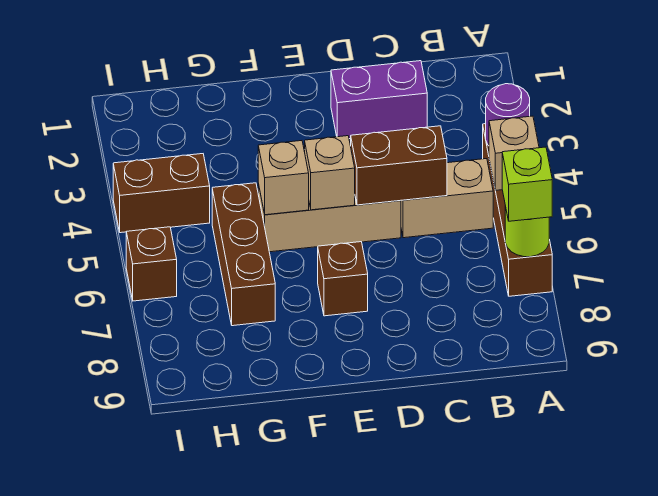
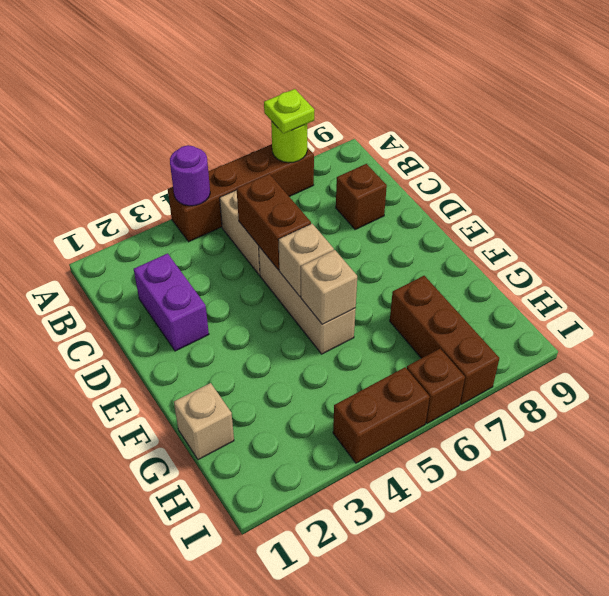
tan brick A5 level 2 -> tan brick G1 level 1
lime brick A7 level 3 -> lime plate A7 level 3
brown brick E7 level 1 -> brown brick C8 level 1
brown brick G5:G7 level 1 -> brown brick G7:I7 level 1
brown brick H4:I4 level 1 -> brown brick I4:I5 level 1

